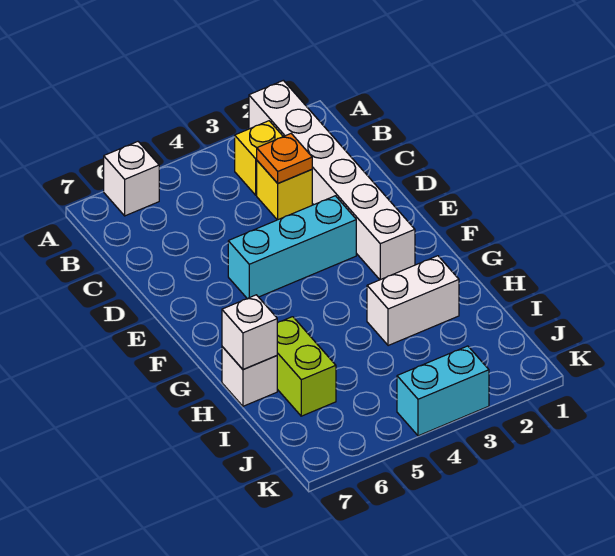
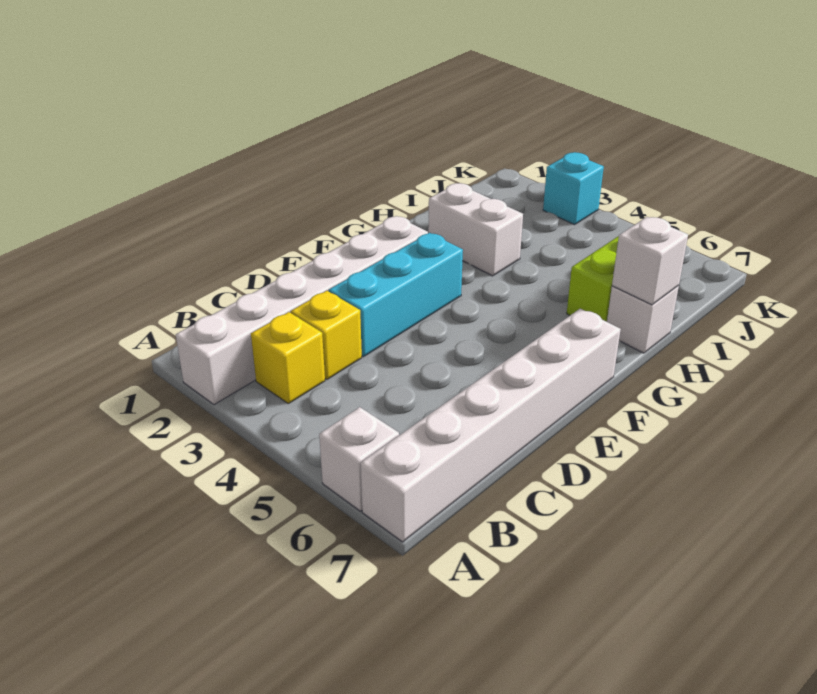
none -> white brick A7:F7 level 1
orange plate C3 level 2 -> none
cyan brick E3:E5 level 1 -> cyan brick D3:F3 level 1
cyan brick K3:K4 level 1 -> cyan brick K3 level 1

